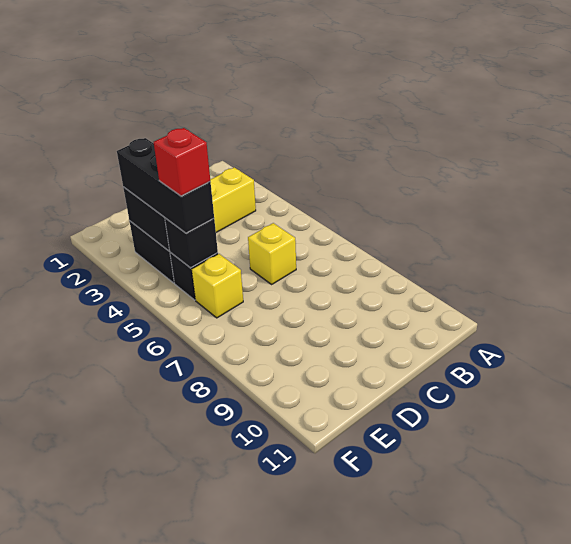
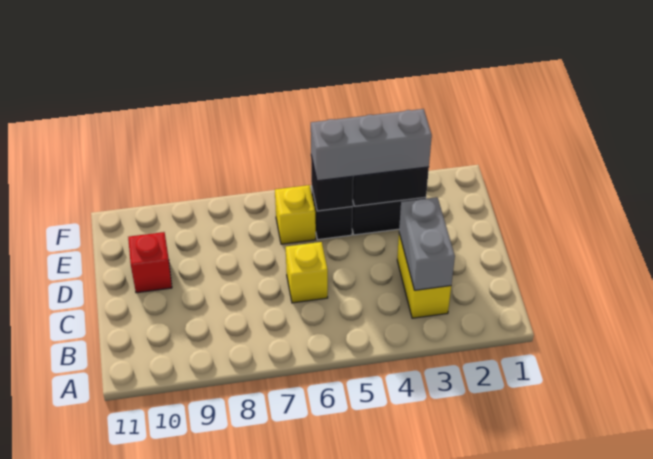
none -> grey brick B3:C3 level 2
black brick E3:E5 level 3 -> grey brick E3:E5 level 3
red brick E5 level 4 -> red brick D10 level 1

